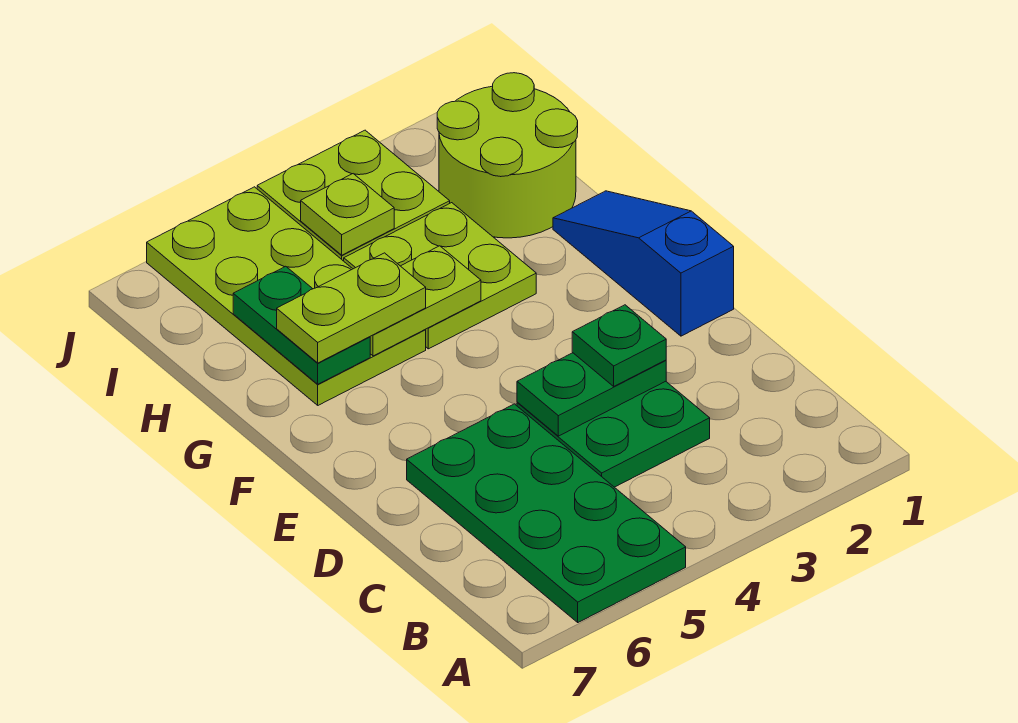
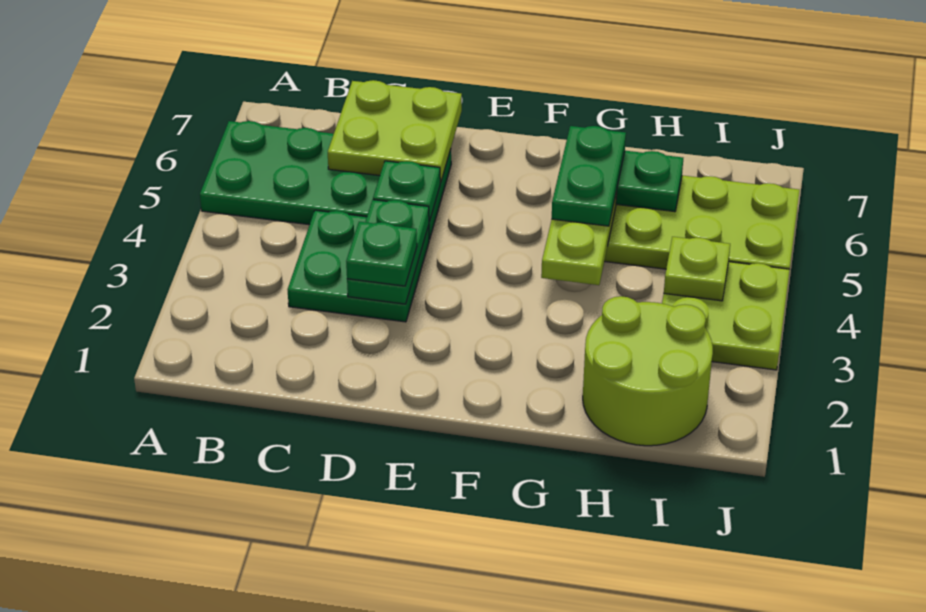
none -> green plate D5 level 2
blue slope E1:G1 level 1 top E -> none
lime plate G3:H4 level 1 -> lime plate C6:D7 level 2
lime plate G5:G6 level 3 -> green plate G5:G6 level 3

